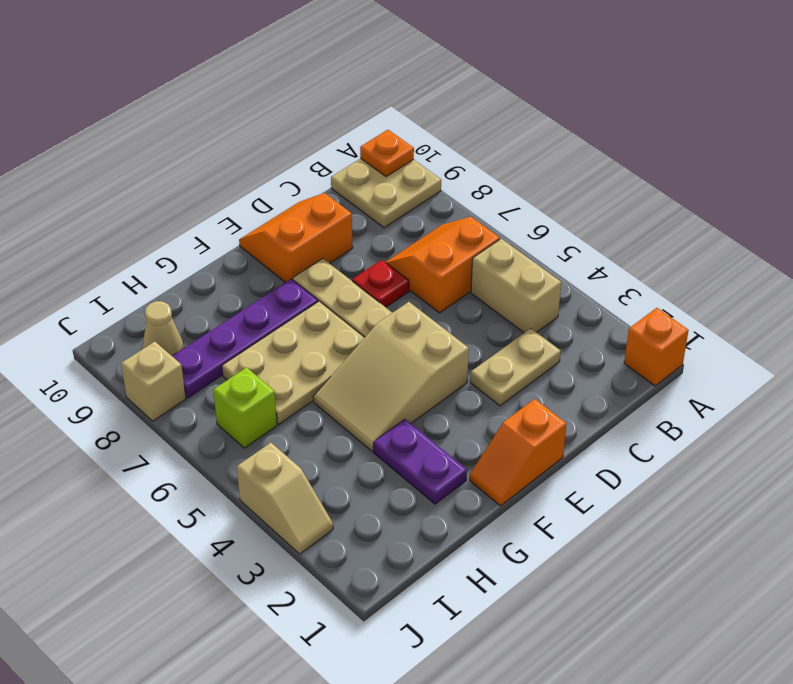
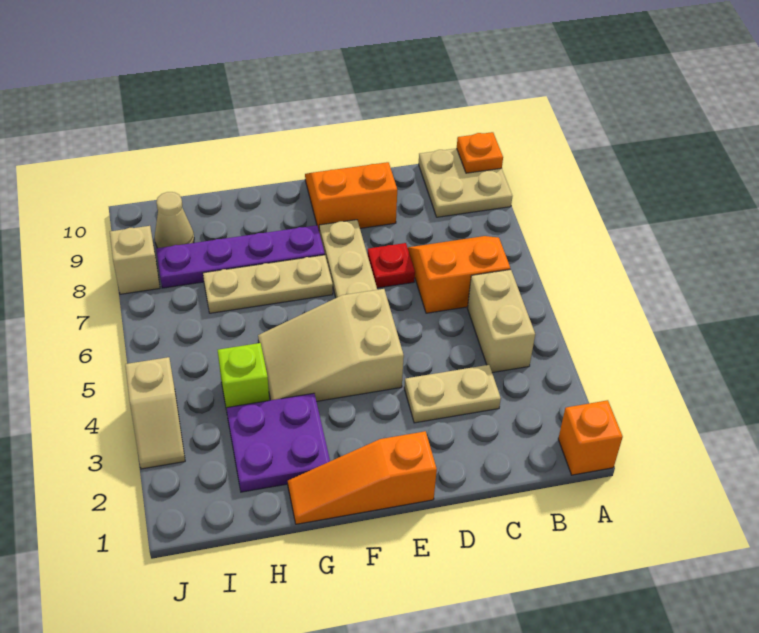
orange slope E1:F1 level 1 top E -> orange slope E1:G1 level 1 top E
tan plate F6:H7 level 1 -> tan plate F7:H7 level 1
purple plate G2:G3 level 1 -> purple plate G2:H3 level 1
lime brick I6 level 1 -> lime brick H4 level 1

